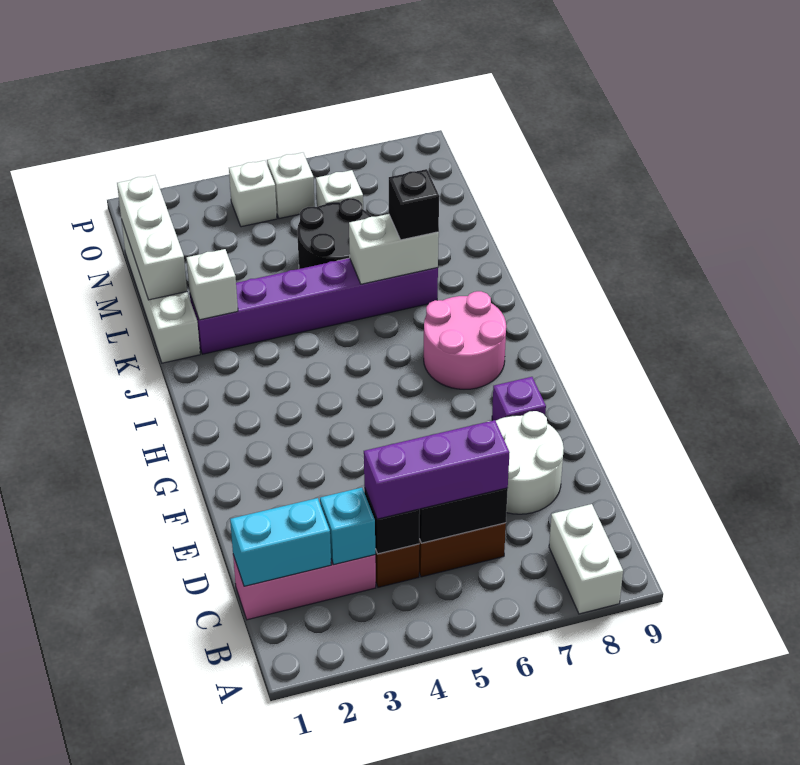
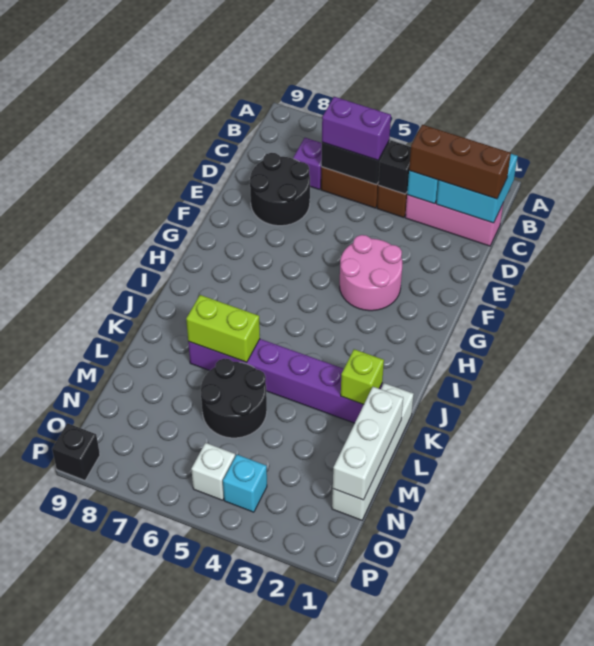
white brick A8:B8 level 1 -> none
cyan brick C1:C2 level 2 -> cyan brick B1:C2 level 2
none -> brown brick C1:C3 level 3
purple brick C4:C6 level 3 -> purple brick C5:C6 level 3
white round brick D7:E8 level 1 -> black round brick D7:E8 level 1
purple brick F8 level 1 -> purple brick C7 level 1
pink round brick H7:I8 level 1 -> pink round brick F3:G4 level 1
white brick K2 level 2 -> lime brick K2 level 2
white brick K6:K7 level 2 -> lime brick K6:K7 level 2
black brick K7 level 3 -> black brick P9 level 1
white brick N6 level 1 -> none
white brick O4 level 1 -> cyan brick O4 level 1

